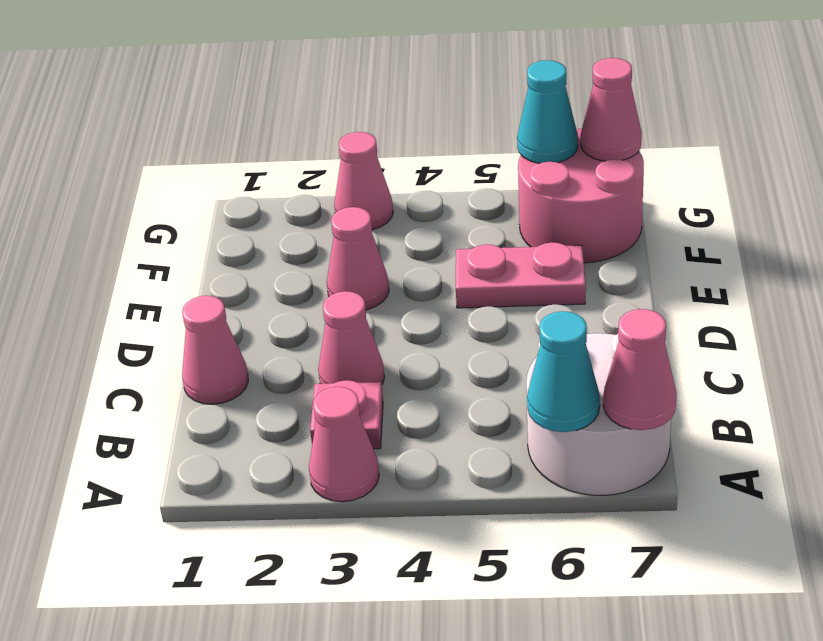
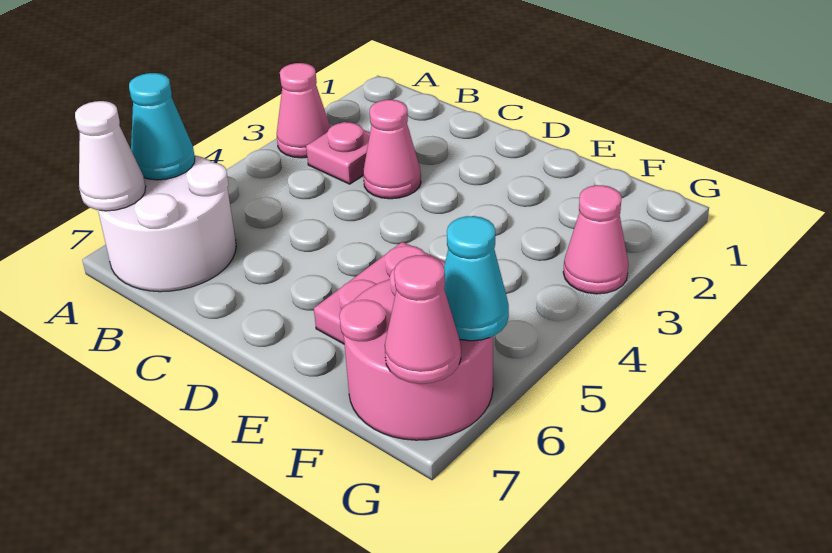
pink cone A7 level 2 -> white cone A7 level 2
pink cone C1 level 1 -> none
pink cone E3 level 1 -> none

